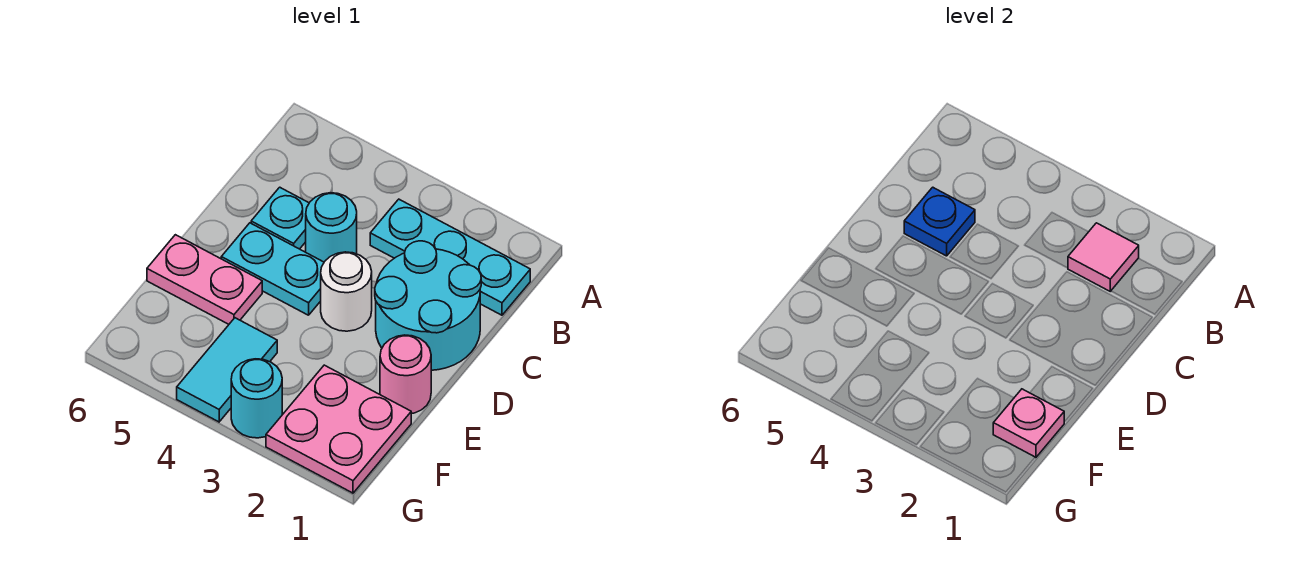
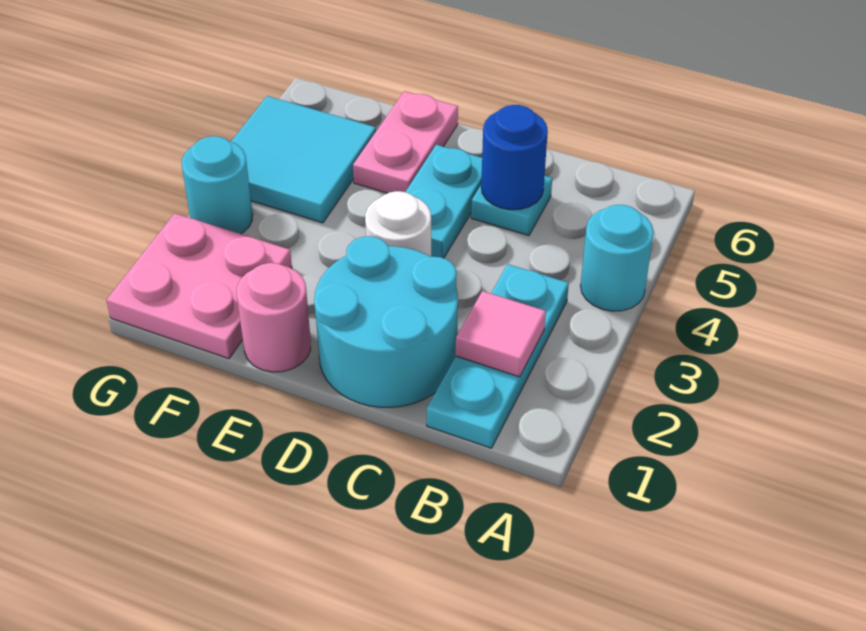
cyan round brick C4 level 1 -> cyan round brick A4 level 1
blue plate C5 level 2 -> blue round brick C5 level 2
pink plate F1 level 2 -> none
cyan tile F4:G4 level 1 -> cyan tile F4:G5 level 1

